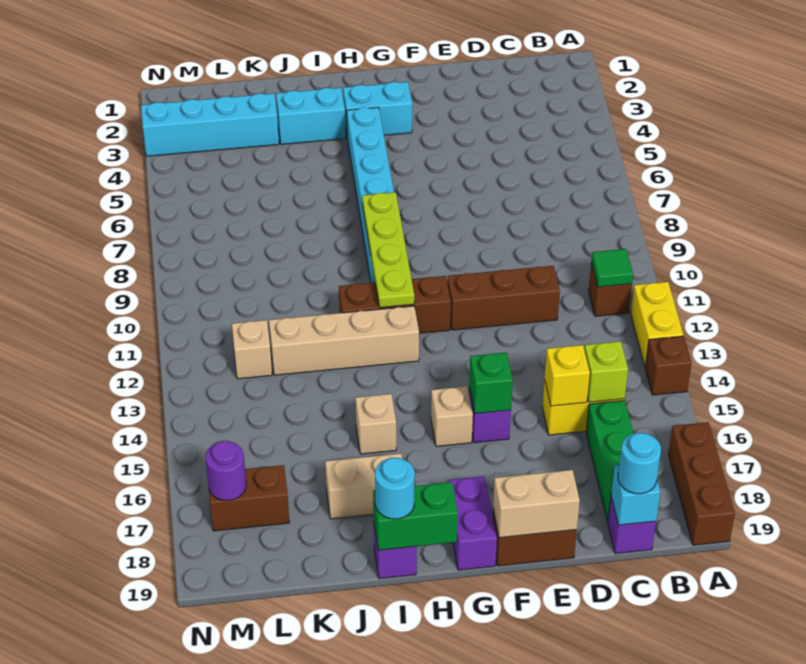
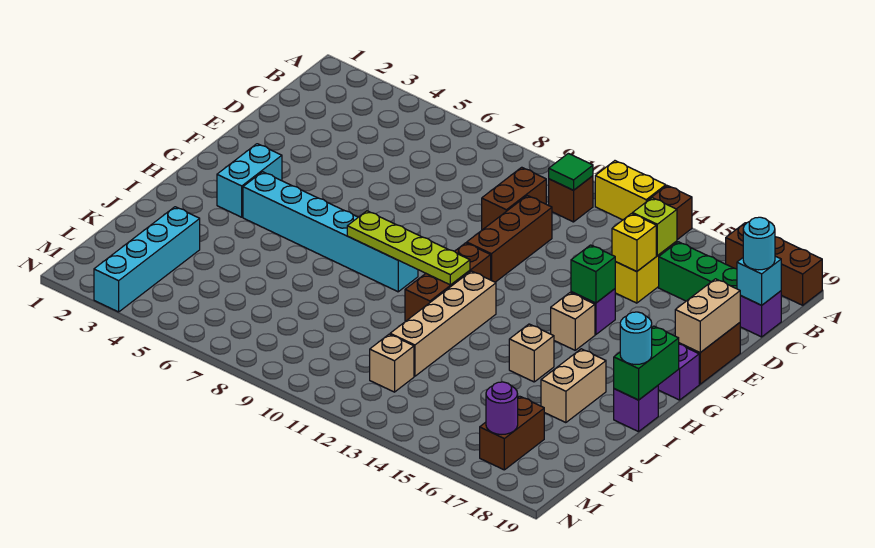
none -> brown brick C10:D10 level 1
cyan brick I3:J3 level 1 -> none

